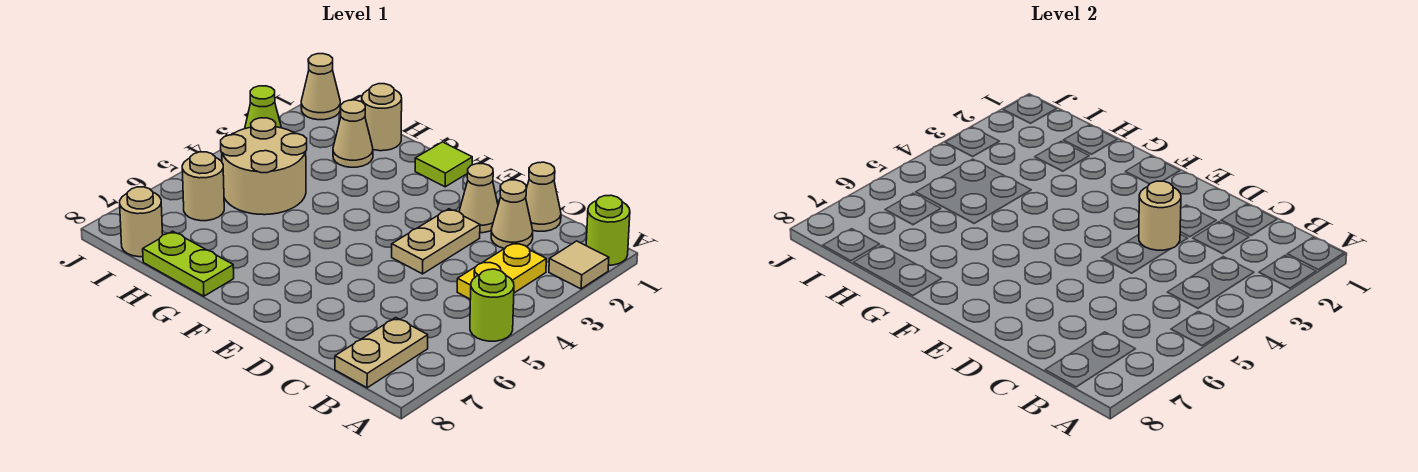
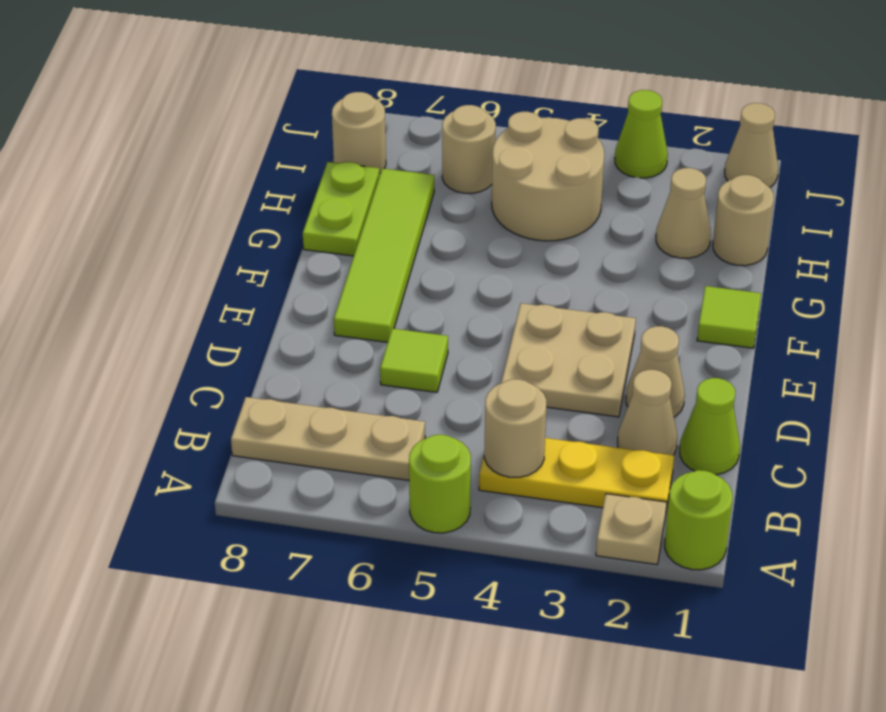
tan tile A2 level 1 -> tan plate A2 level 1
yellow plate B3:B4 level 1 -> yellow plate B2:B4 level 1
tan plate B7:B8 level 1 -> tan plate B6:B8 level 1
tan cone C1 level 1 -> lime cone C1 level 1
tan plate D3:D4 level 1 -> tan plate D3:E4 level 1
tan round brick D3 level 2 -> tan round brick B4 level 2
none -> lime tile D6 level 1
none -> lime tile E7:H7 level 1

